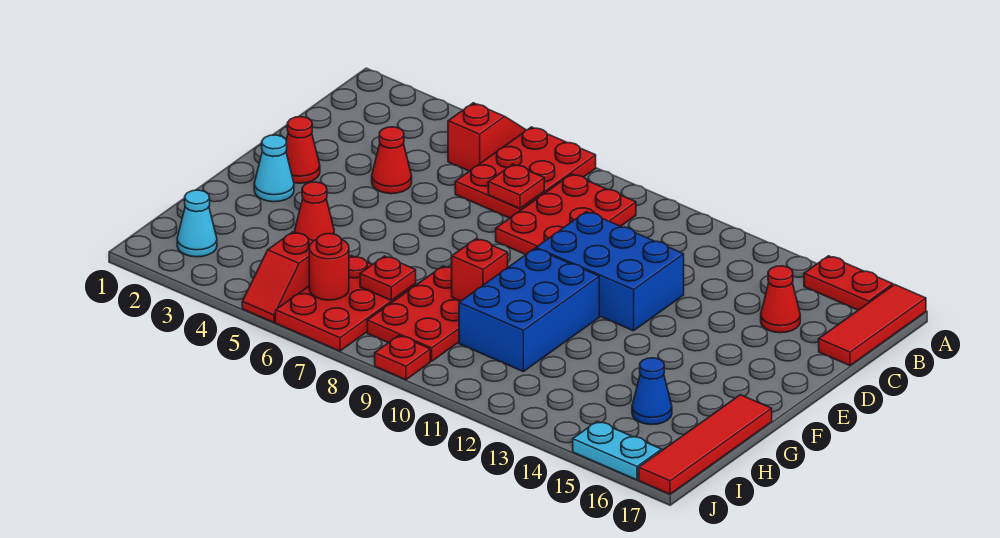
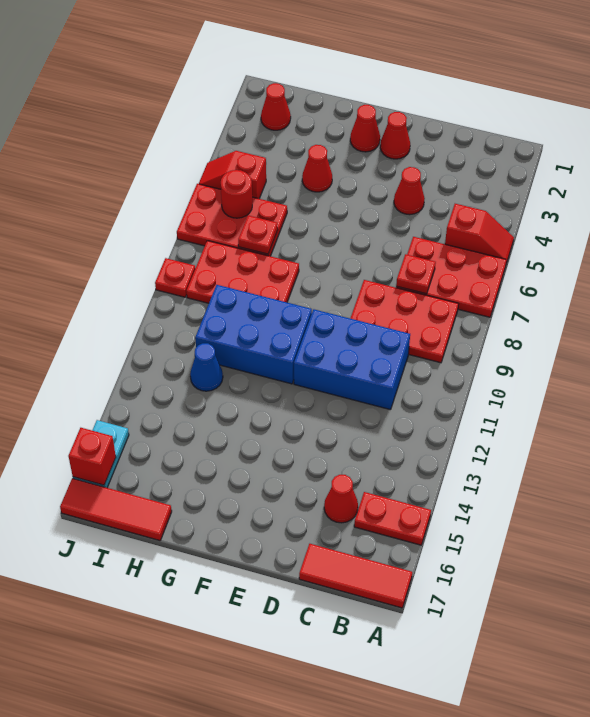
red plate A15:A16 level 1 -> red plate A15:B15 level 1
blue brick D10:E12 level 1 -> blue brick C10:E11 level 1
cyan cone F2 level 1 -> red cone F2 level 1
red brick G9 level 2 -> red brick J16 level 2
red tile G17:J17 level 1 -> red tile H17:J17 level 1
blue cone H15 level 1 -> blue cone H12 level 1
cyan cone I2 level 1 -> red cone I2 level 1

